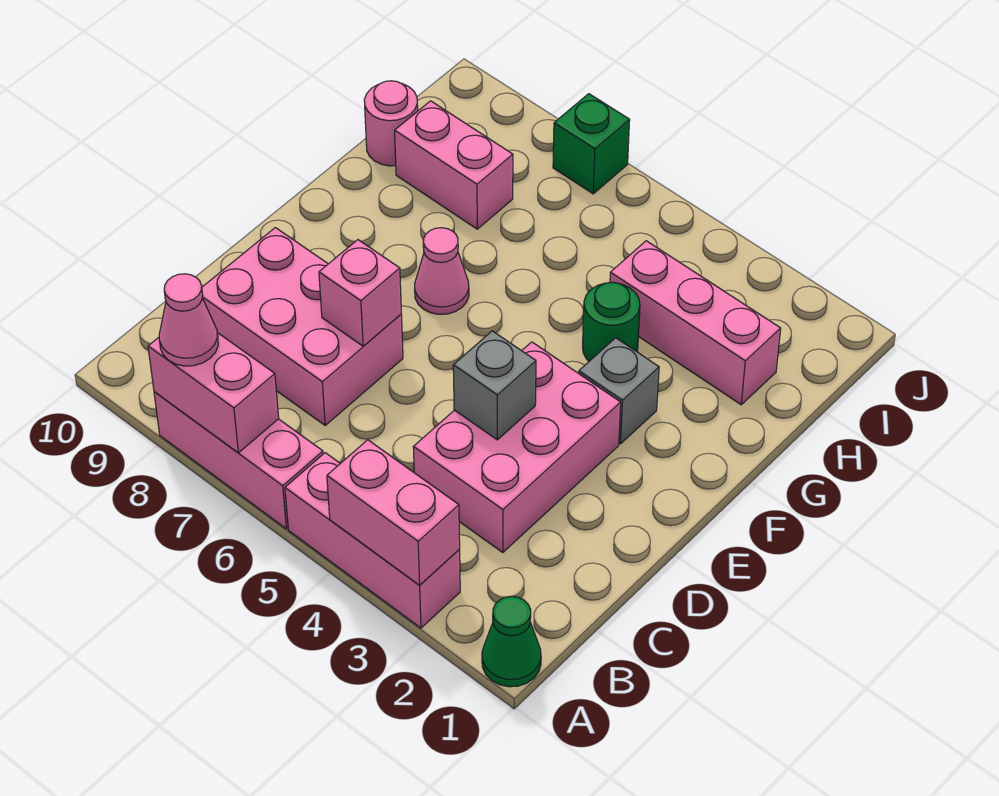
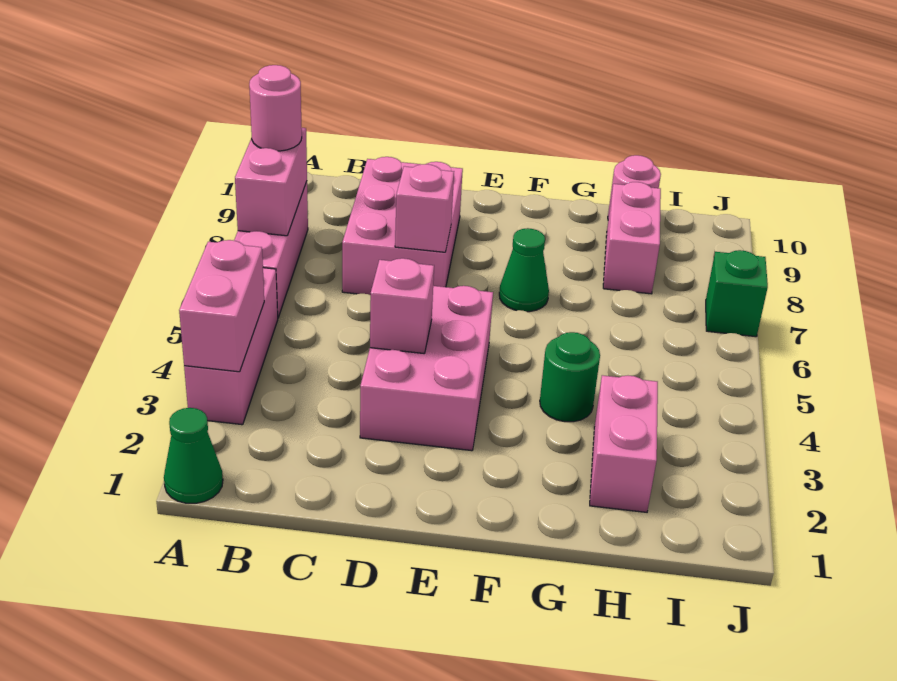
pink cone A8 level 3 -> pink round brick A8 level 3
pink brick C3:E4 level 1 -> pink brick D3:E5 level 1
grey brick D4 level 2 -> pink brick D4 level 2
grey brick F3 level 1 -> none
pink cone F7 level 1 -> green cone F7 level 1
pink brick H2:H4 level 1 -> pink brick H2:H3 level 1

